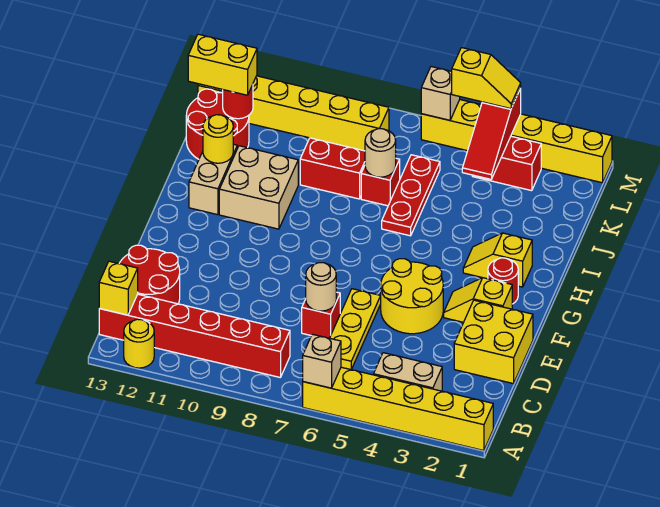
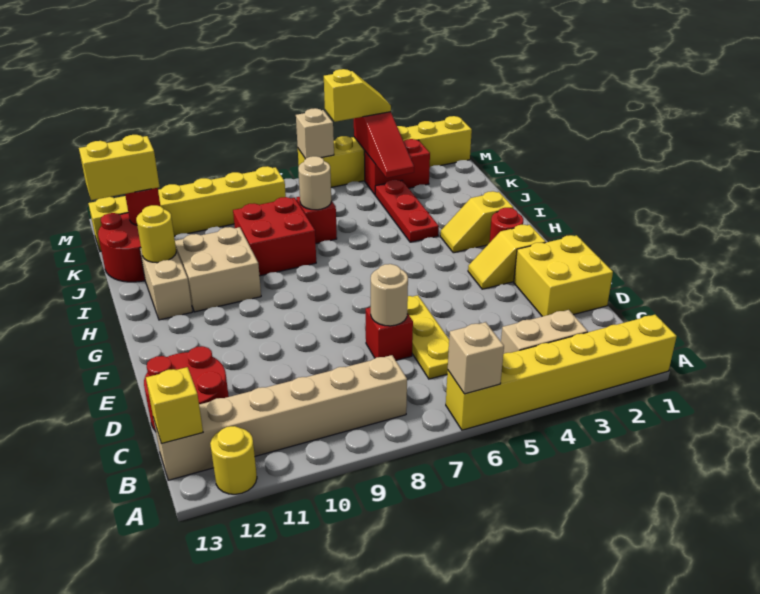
red brick B8:B13 level 1 -> tan brick B8:B13 level 1
yellow round brick E4:F5 level 1 -> none
red plate I6:K6 level 1 -> red plate I4:K4 level 1
red brick J8:J9 level 1 -> red brick I8:J9 level 1

